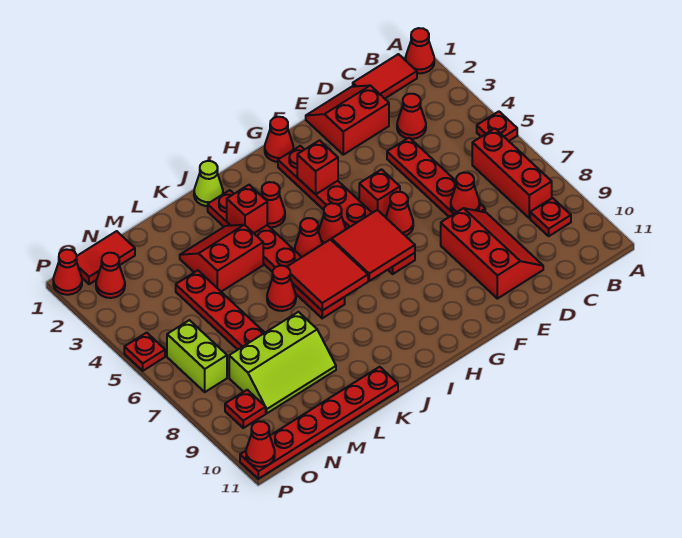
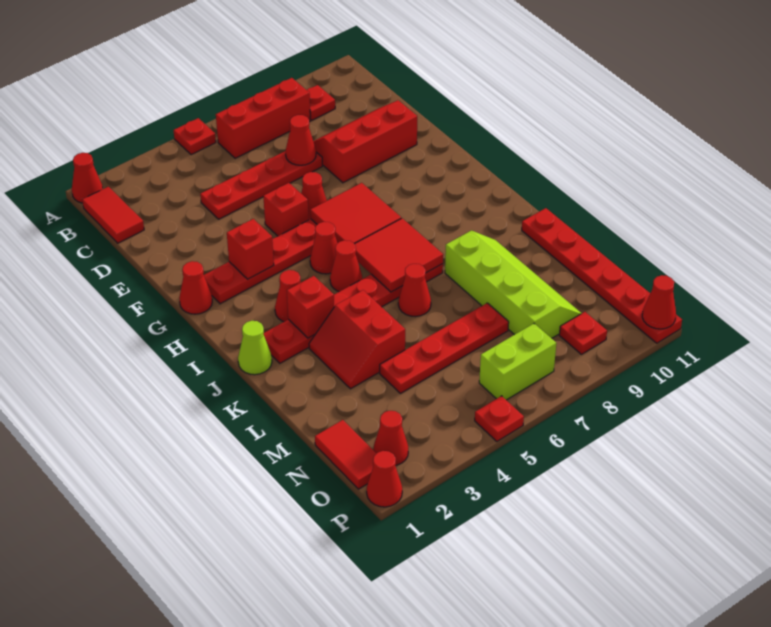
red cone C3 level 1 -> none
red slope D1:E2 level 1 top 2 -> none
lime slope L8:N9 level 1 top 8 -> lime slope K8:N9 level 1 top 8

